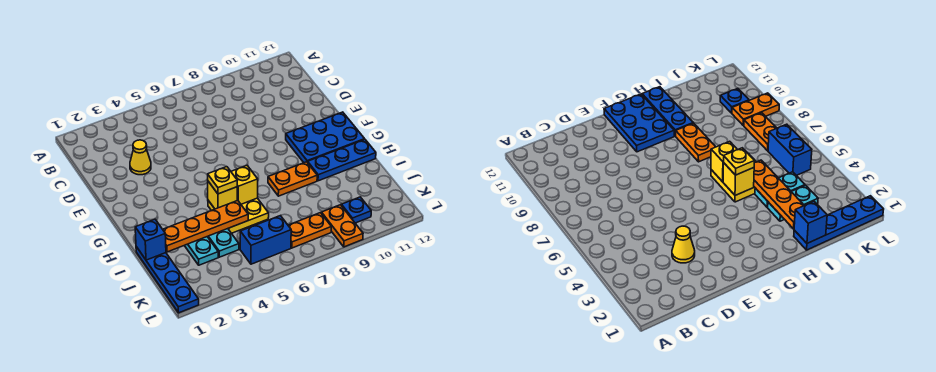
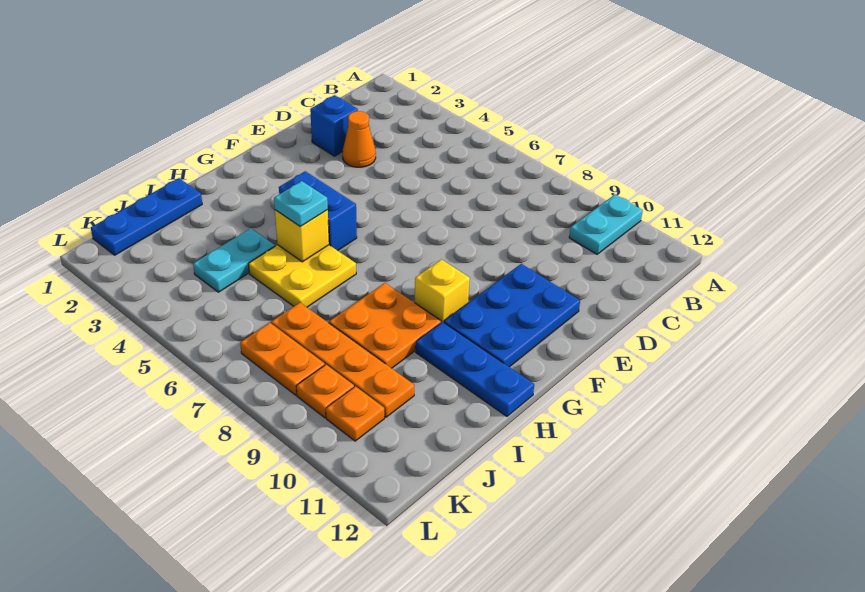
yellow cone D3 level 1 -> orange cone D3 level 1
blue plate F10:G12 level 1 -> blue plate E10:G11 level 1
yellow plate H5 level 3 -> cyan plate H5 level 3
yellow brick H6 level 2 -> yellow brick G9 level 1
orange plate H8:H9 level 1 -> orange plate H8:I9 level 1
blue plate I1:L1 level 1 -> blue plate I1:K1 level 1
blue brick I1 level 2 -> blue brick D2 level 1
orange plate I2:I5 level 2 -> orange plate J7:J10 level 1
cyan plate I3:J3 level 1 -> cyan plate A10:B10 level 1
blue brick K5:K6 level 1 -> blue brick G4:G5 level 1
orange plate K9:L9 level 1 -> orange plate K9 level 1
blue plate K10 level 1 -> orange plate K10 level 1

